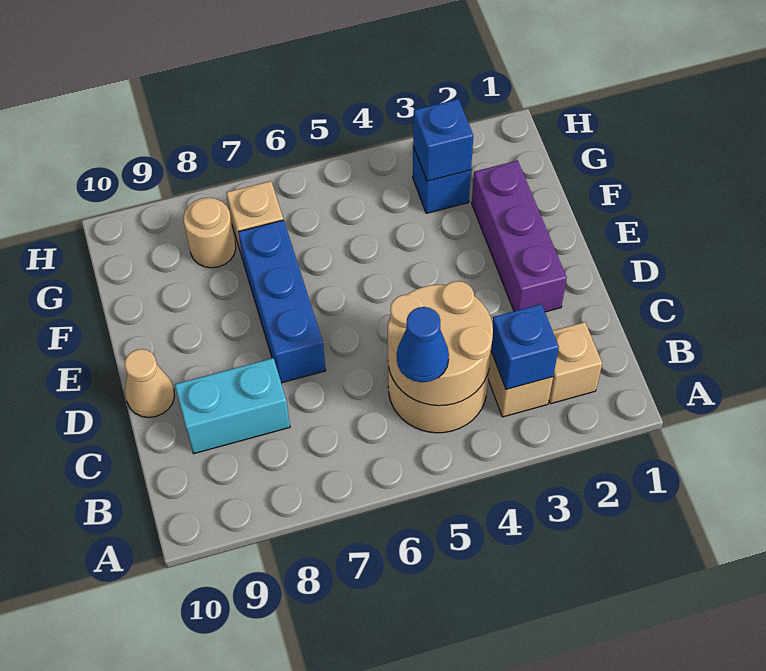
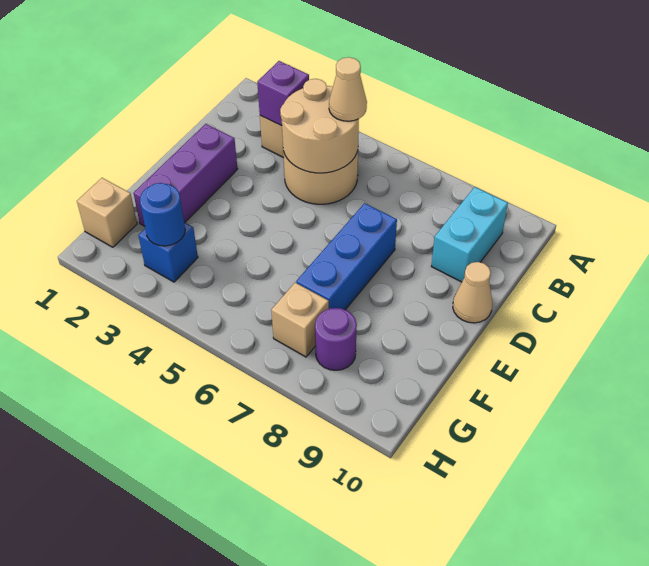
tan brick B2 level 1 -> tan brick G1 level 1
blue brick B3 level 2 -> purple brick B3 level 2
blue cone B5 level 3 -> tan cone B5 level 3
cyan brick C8:C9 level 1 -> cyan brick B9:C9 level 1
blue brick G3 level 2 -> blue round brick G3 level 2
tan round brick G8 level 1 -> purple round brick G8 level 1

